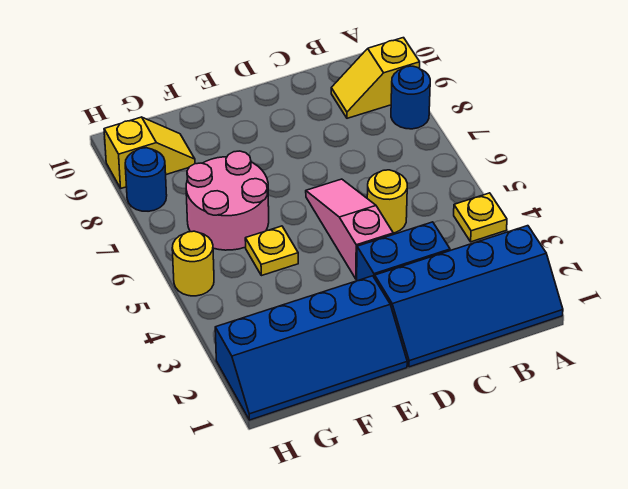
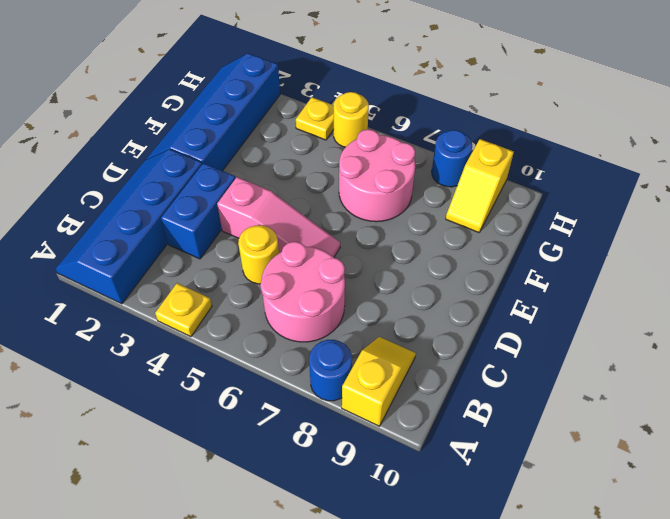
none -> pink round brick B6:C7 level 1
yellow plate F5 level 1 -> yellow plate H4 level 1

